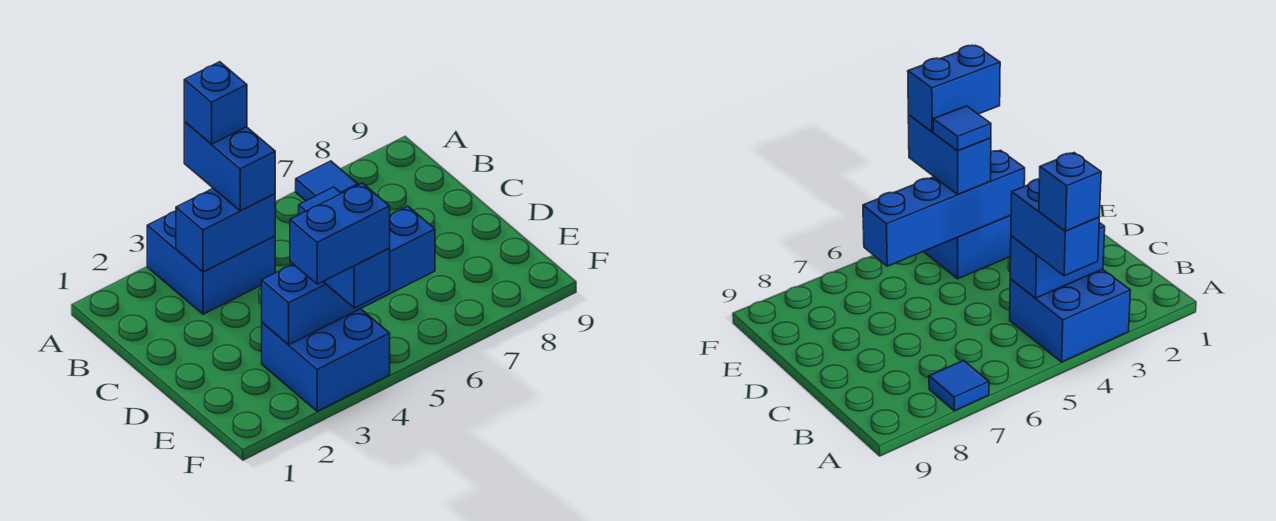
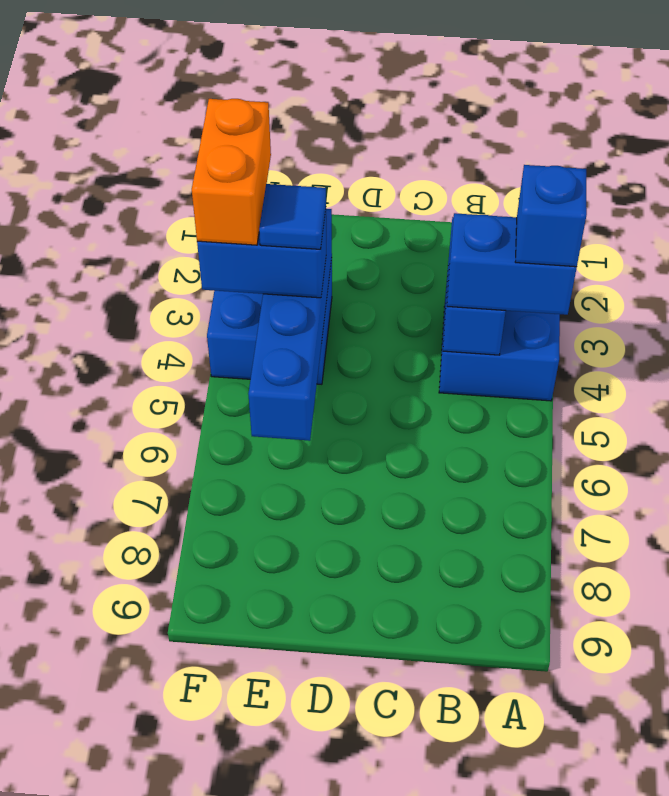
blue tile A7 level 1 -> none
blue brick F3:F4 level 4 -> orange brick F3:F4 level 4

